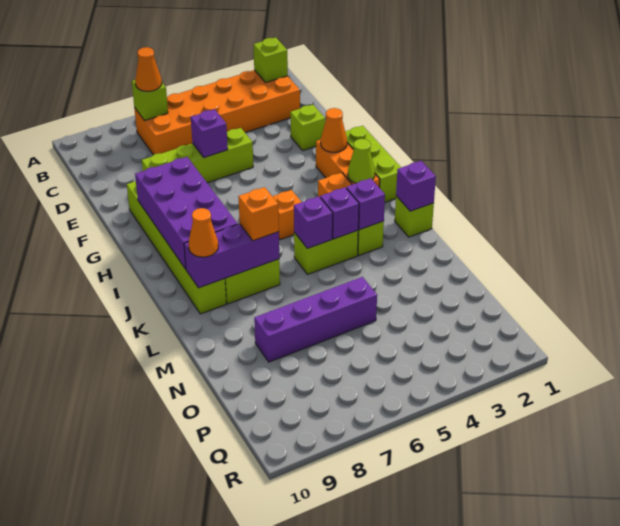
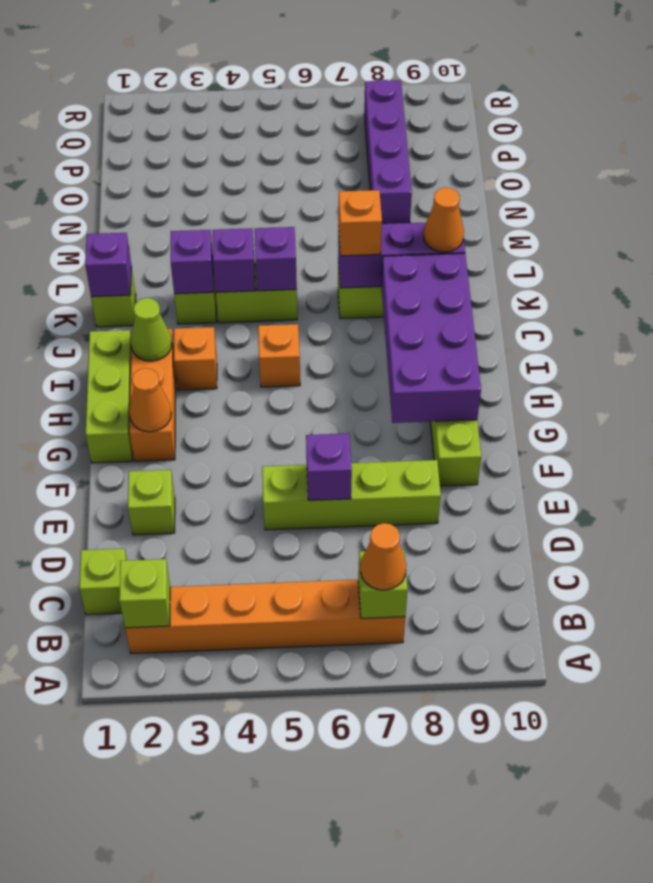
orange brick B2:C7 level 1 -> orange brick B2:B7 level 1
none -> lime brick C1 level 1
purple brick N5:N8 level 1 -> purple brick N8:Q8 level 1

